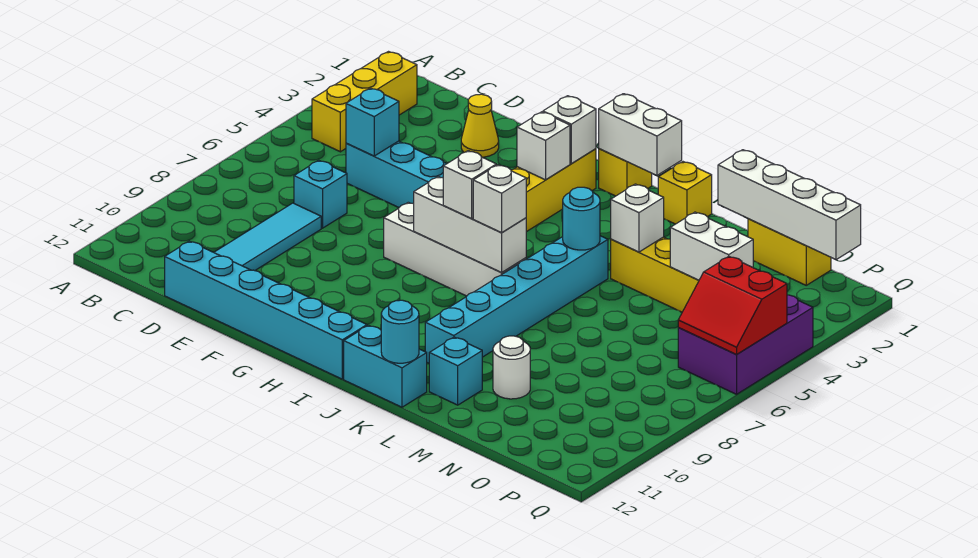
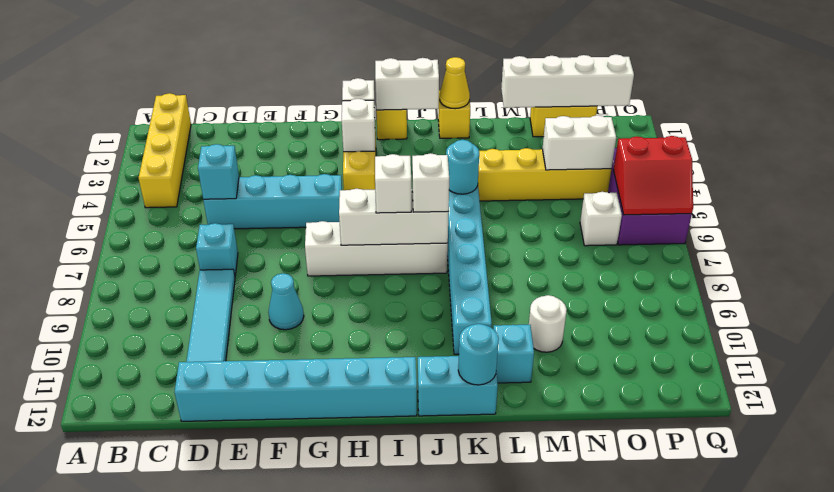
yellow brick B2:B4 level 1 -> yellow brick B1:B4 level 1
yellow cone E2 level 1 -> yellow cone K1 level 2
none -> cyan cone F9 level 1
white brick L4 level 2 -> white brick O6 level 1

